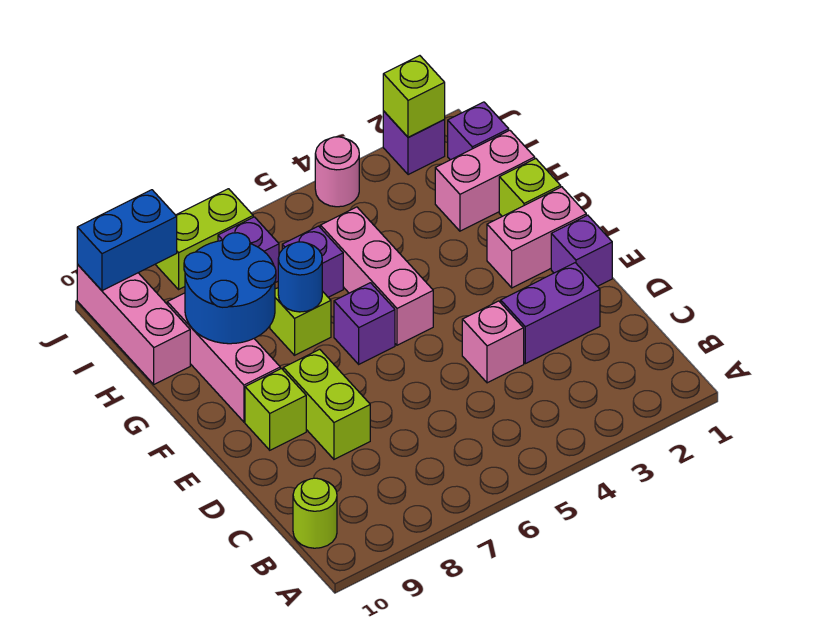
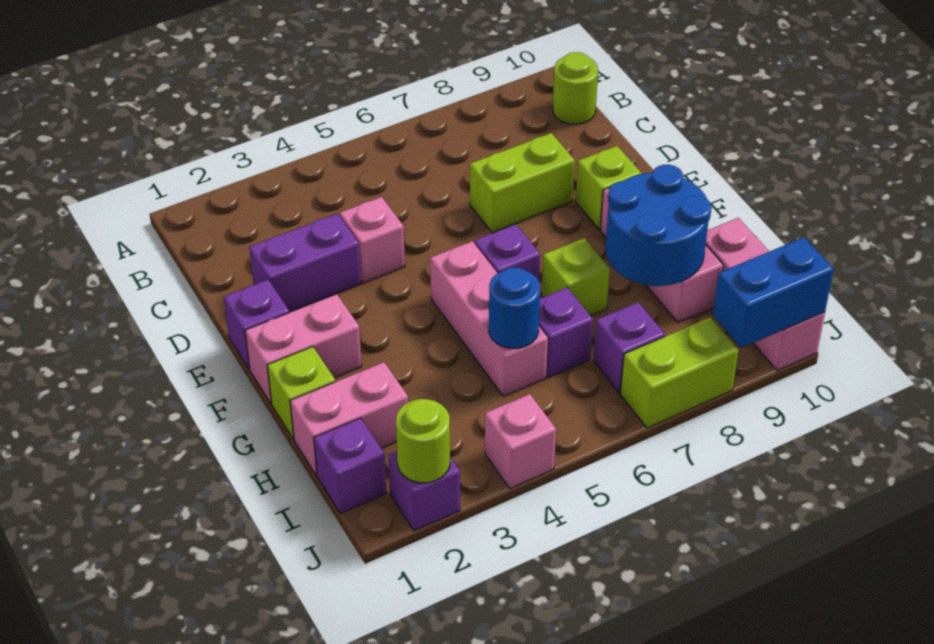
lime brick D8:E8 level 1 -> lime brick D7:D8 level 1
blue round brick G7 level 2 -> blue round brick H5 level 2
lime brick J2 level 2 -> lime round brick J2 level 2
pink round brick J4 level 1 -> pink brick J4 level 1

